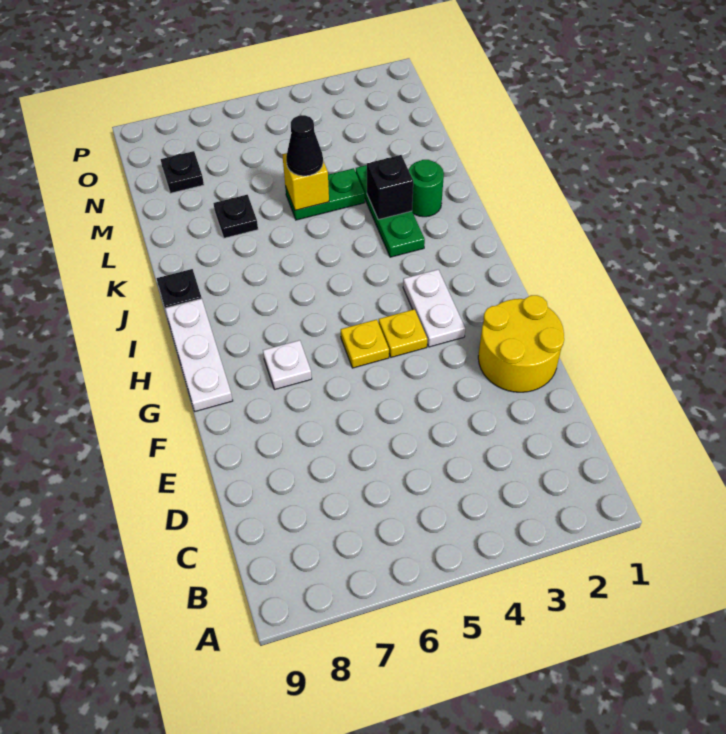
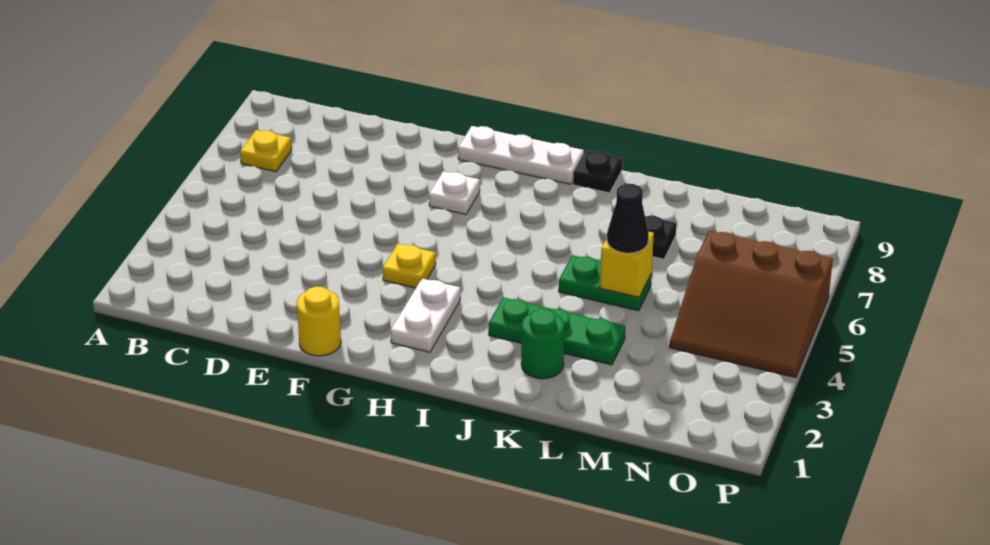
yellow round brick E1:F2 level 1 -> yellow round brick F1 level 1
white plate G3:H3 level 1 -> white plate H2:H3 level 1
yellow plate G5 level 1 -> yellow plate B7 level 1
black brick K3 level 2 -> none
green plate L4:L5 level 1 -> green plate K5:L5 level 1
none -> brown slope N4:P6 level 1 top 6
black plate N8 level 1 -> none

